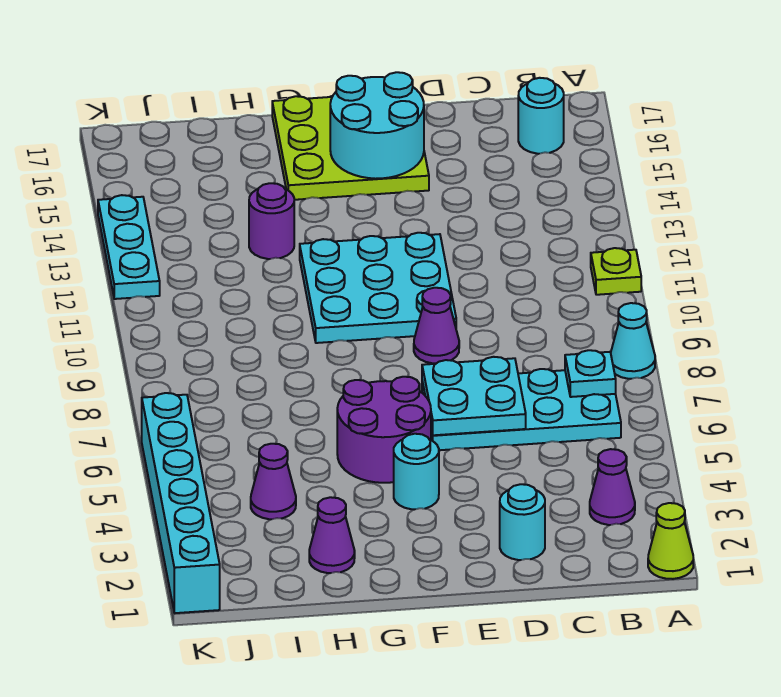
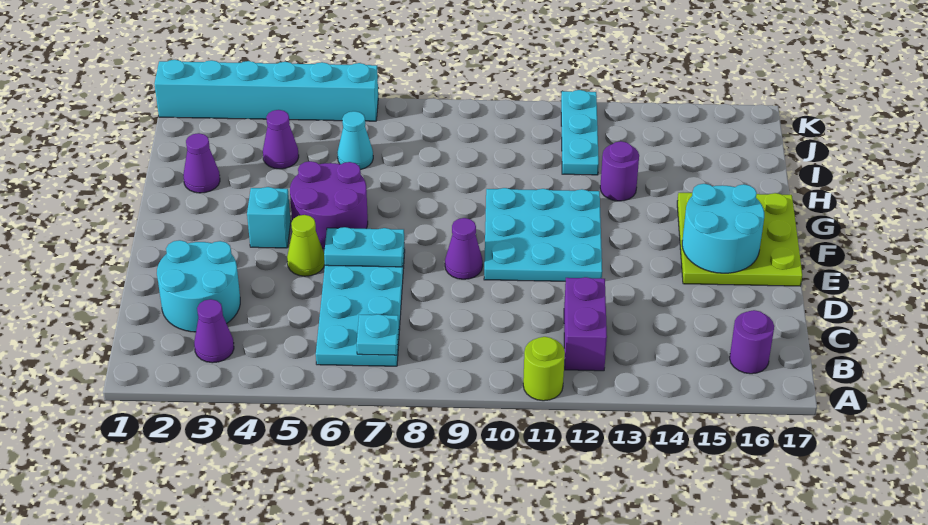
lime cone A1 level 1 -> lime cone E5 level 1
cyan cone A8 level 1 -> cyan cone I6 level 1
lime plate A11 level 1 -> lime round brick A11 level 1
none -> purple brick B12:C12 level 1
cyan round brick B16 level 1 -> purple round brick B16 level 1
cyan round brick D2 level 1 -> cyan round brick C2:D3 level 1
cyan plate D6:E7 level 2 -> cyan plate E6:E7 level 2
cyan round brick F4 level 1 -> cyan brick F4 level 1
cyan plate K12:K14 level 1 -> cyan plate I12:K12 level 1

